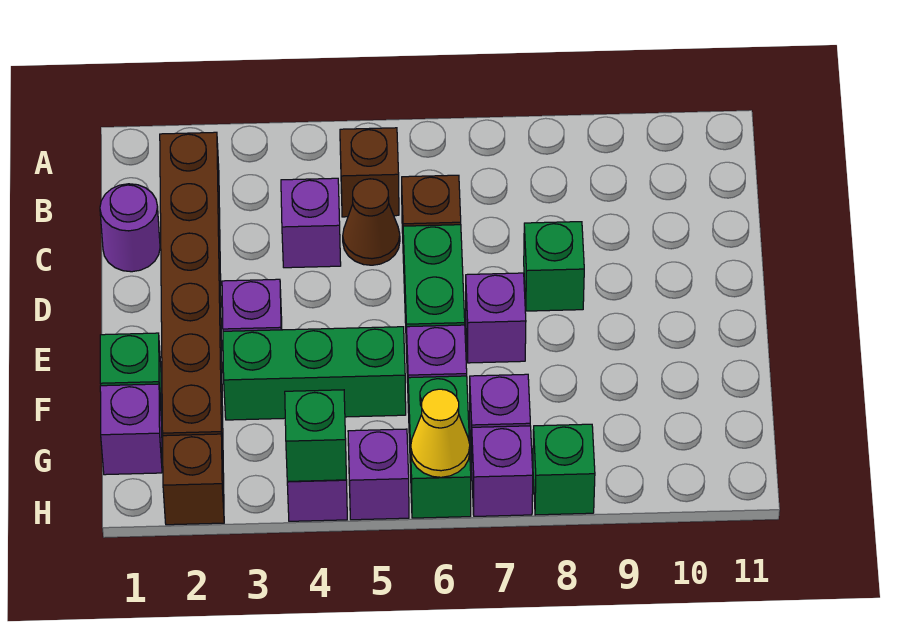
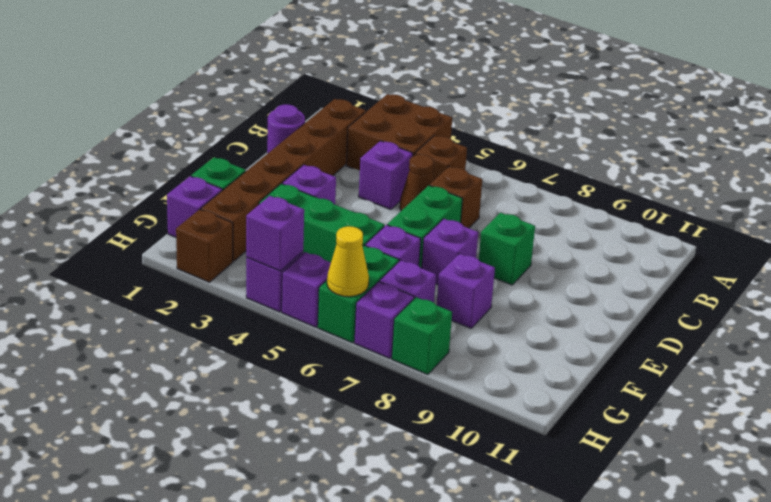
none -> brown brick A3:B4 level 1
none -> purple brick F8 level 1
green brick H4 level 2 -> purple brick H4 level 2

